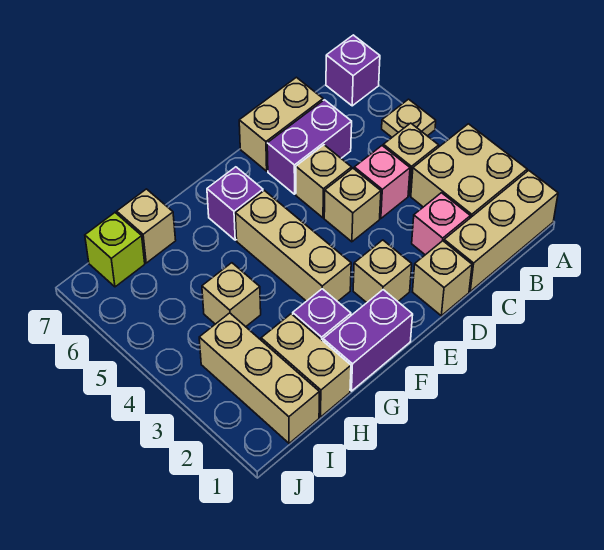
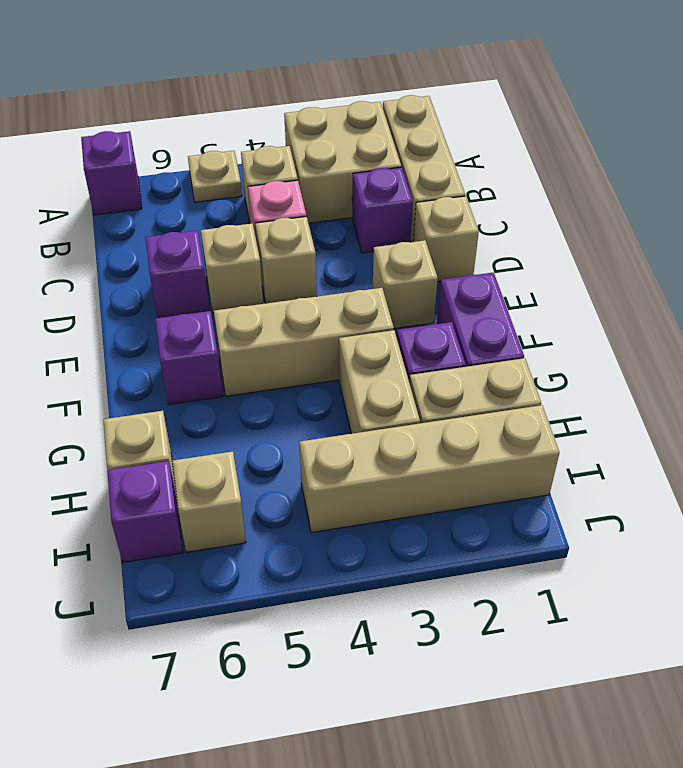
pink brick C2 level 1 -> purple brick C2 level 1
purple brick C6:D6 level 1 -> purple brick D6 level 1
tan brick C7:D7 level 1 -> tan brick G3:H3 level 1
tan brick H4 level 1 -> tan brick I6 level 1
tan brick I1:I3 level 1 -> tan brick I1:I4 level 1
lime brick I7 level 1 -> purple brick I7 level 1

